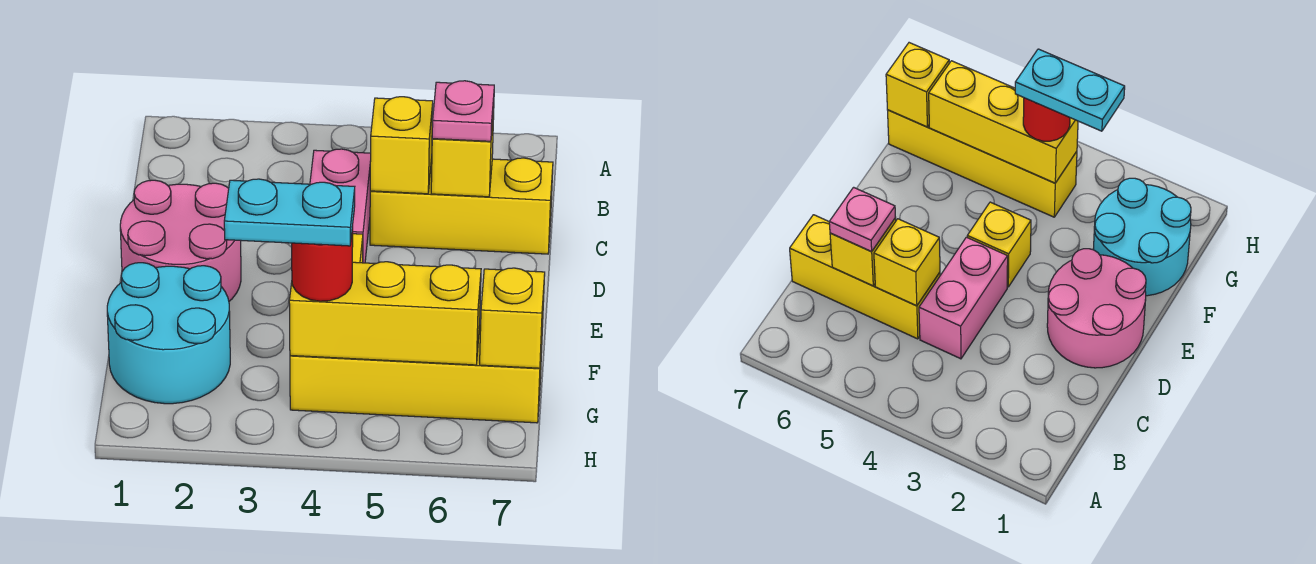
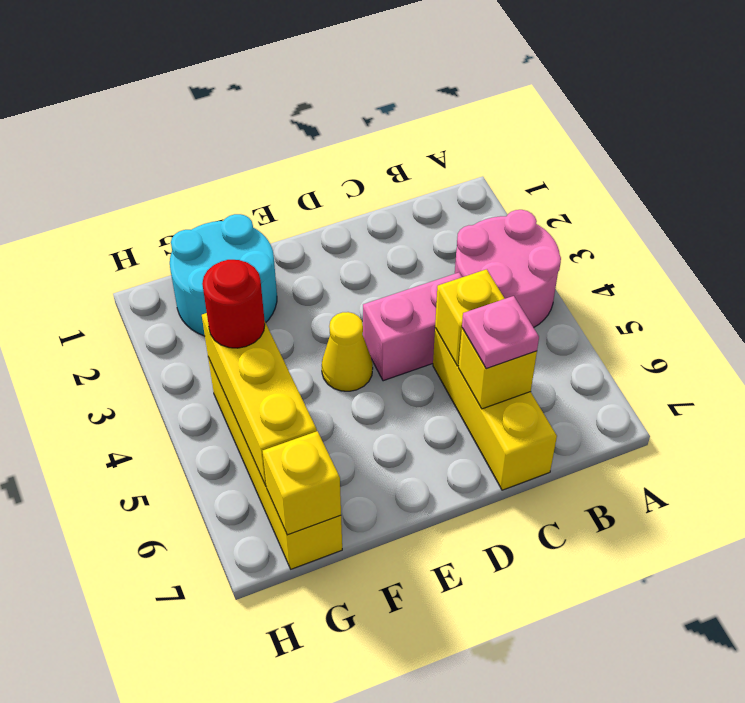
pink round brick D1:E2 level 1 -> pink round brick A3:B4 level 1
yellow brick E4 level 1 -> yellow cone E4 level 1
cyan plate G3:G4 level 4 -> none

